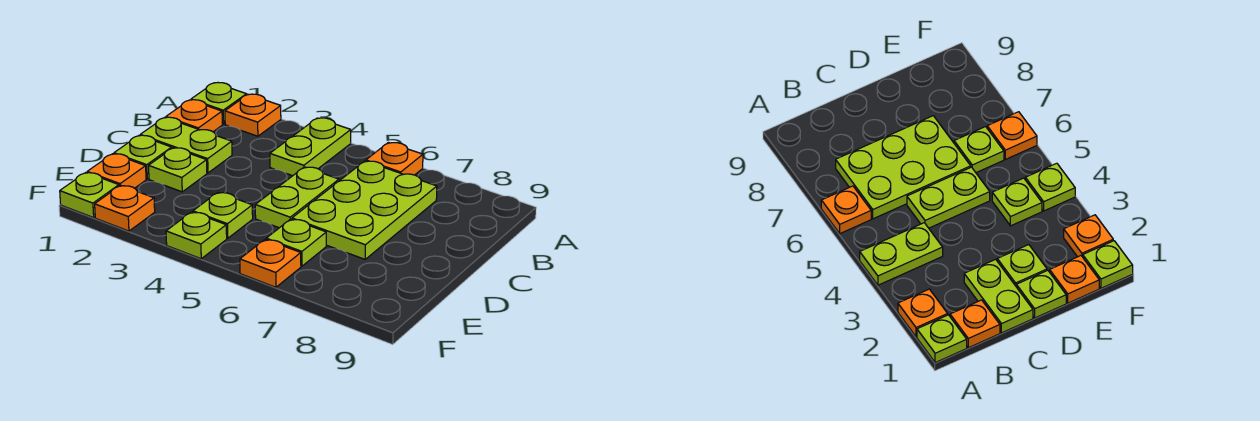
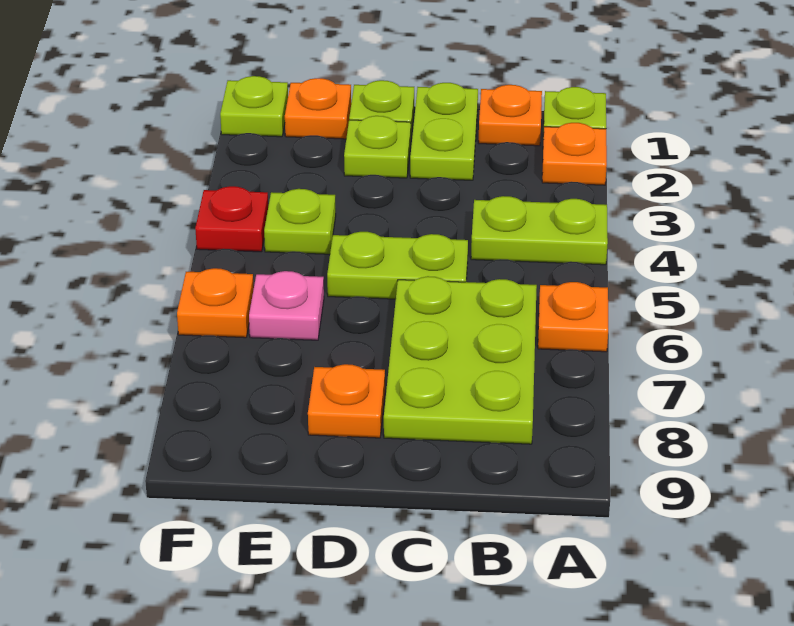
lime plate B6:D7 level 1 -> lime plate B6:C8 level 1
lime plate E6 level 1 -> pink plate E6 level 1
orange plate F2 level 1 -> orange plate D8 level 1
lime plate F4 level 1 -> red plate F4 level 1

